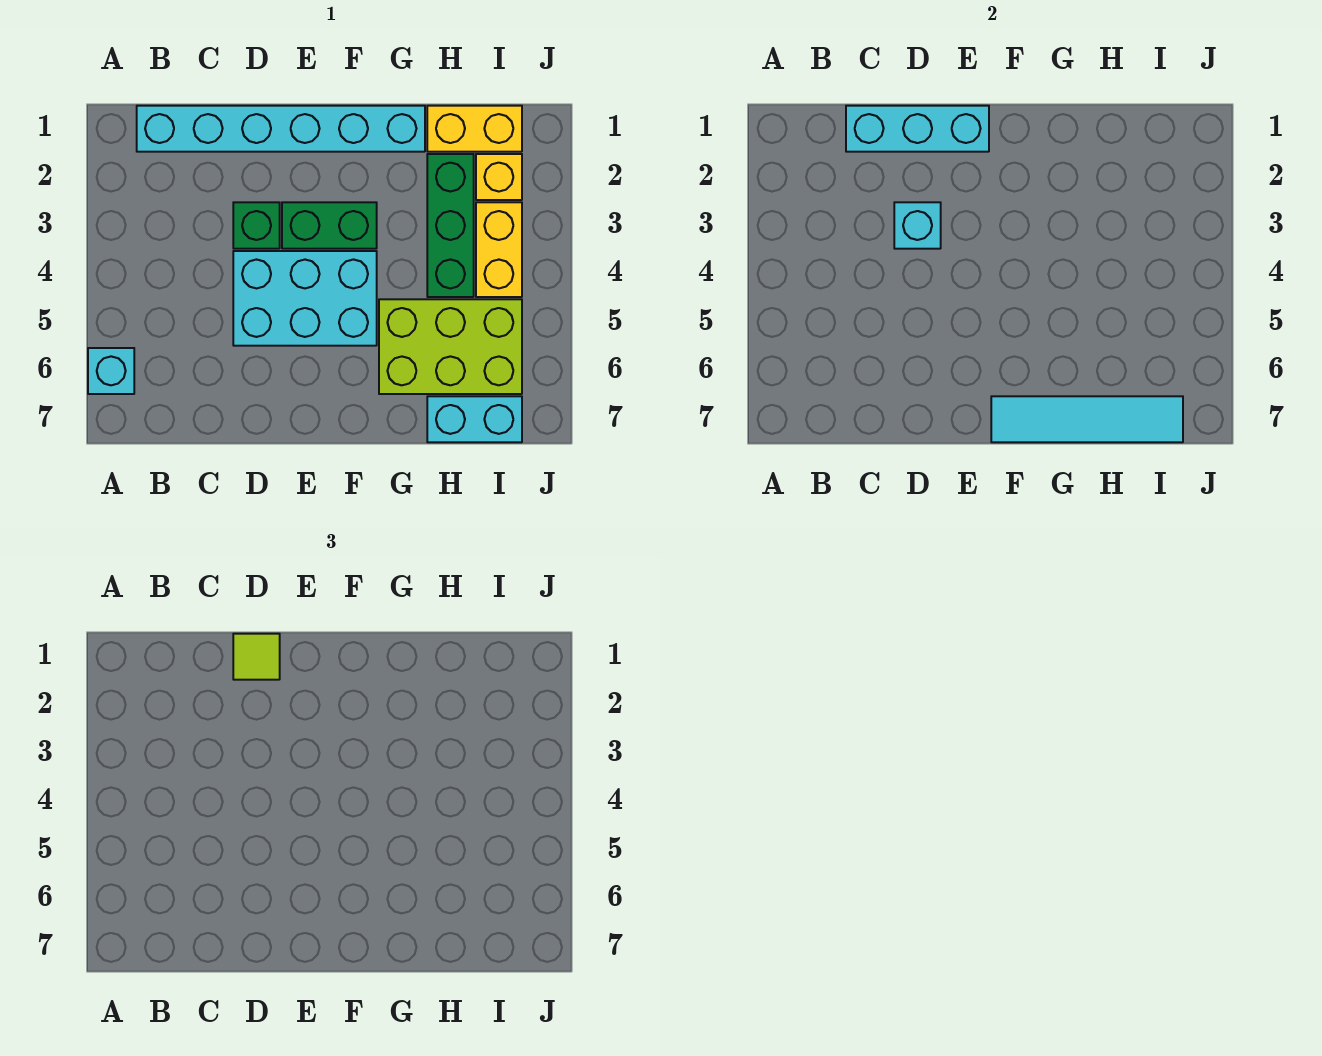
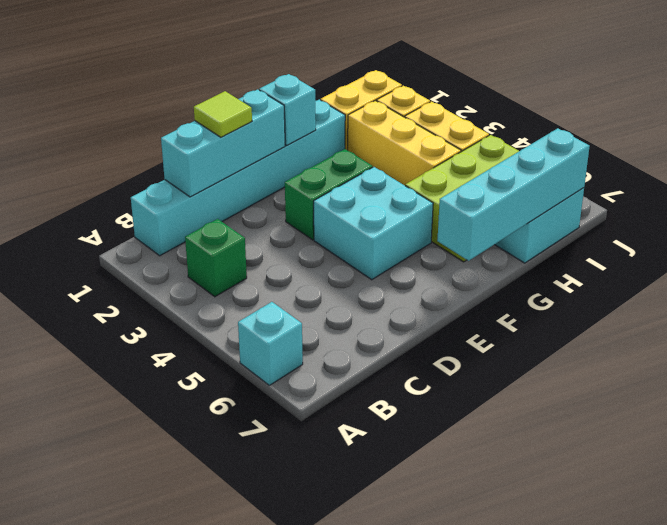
green brick D3 level 1 -> green brick B3 level 1
cyan brick D3 level 2 -> cyan brick F1 level 2
cyan brick D4:F5 level 1 -> cyan brick E4:F5 level 1
cyan tile F7:I7 level 2 -> cyan brick F7:I7 level 2
green brick H2:H4 level 1 -> yellow brick H2:H4 level 1

